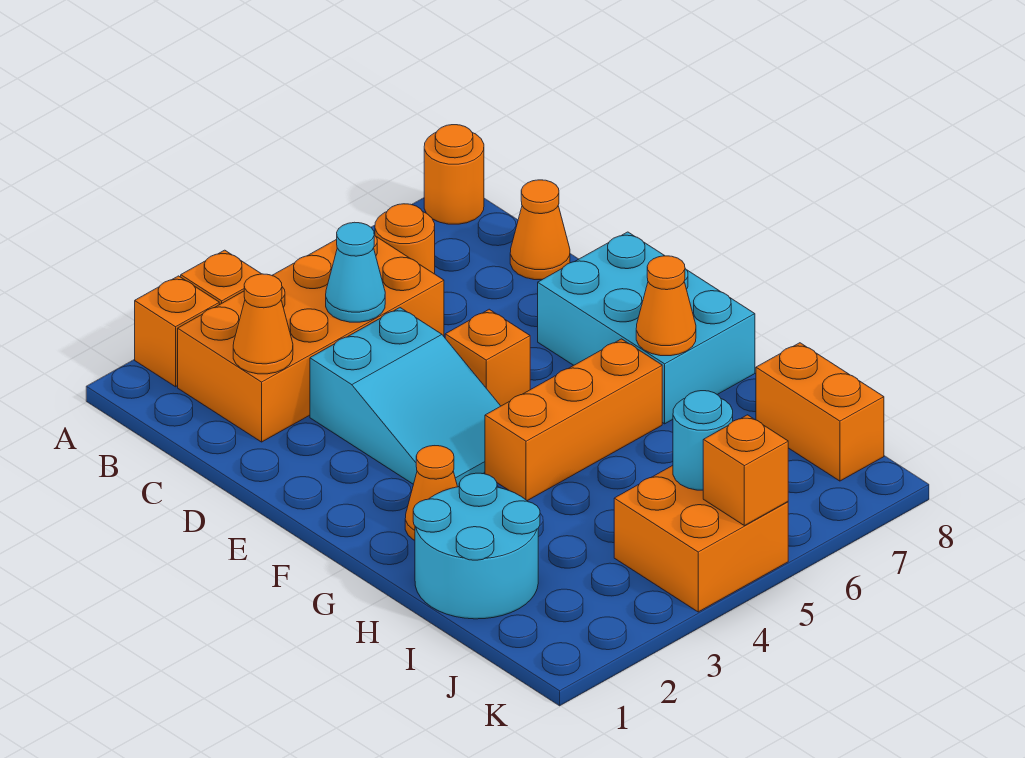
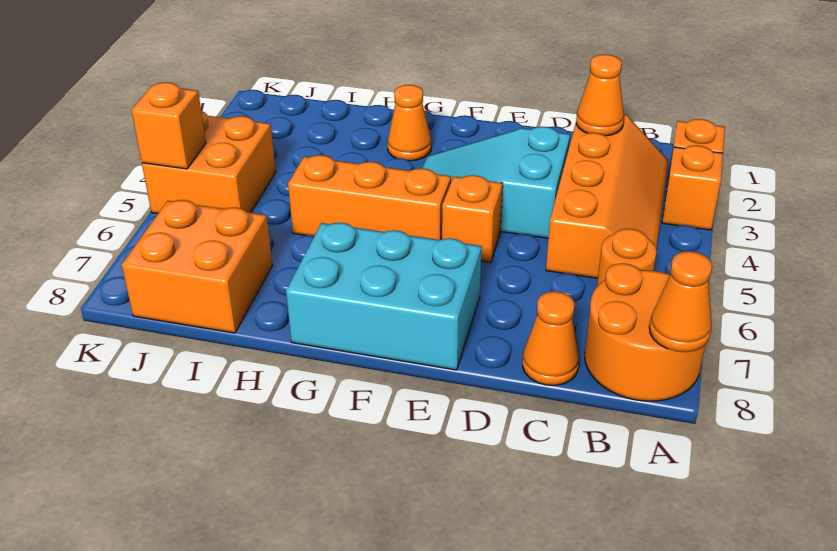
orange round brick A8 level 1 -> orange round brick A7:B8 level 1
orange brick B2:C5 level 1 -> orange slope B2:C5 level 1 top C
cyan cone C4 level 2 -> none
orange brick G4:G6 level 1 -> orange brick F5:H5 level 1
orange cone G7 level 2 -> orange cone A8 level 2
cyan round brick H1:I2 level 1 -> none
orange brick I8:J8 level 1 -> orange brick I7:J8 level 1
cyan round brick J5 level 2 -> none

